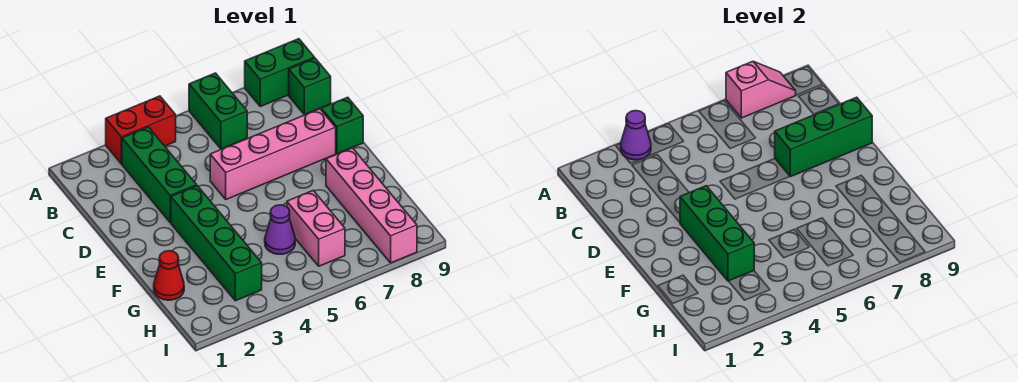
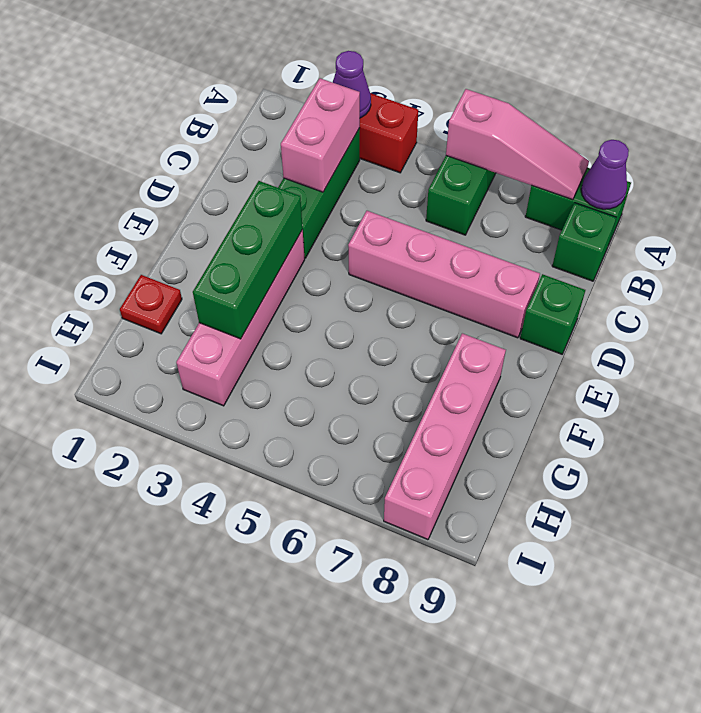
pink slope A7:A8 level 2 top 7 -> pink slope A6:A8 level 2 top 6
green brick D7:D9 level 2 -> none
green brick E3:H3 level 1 -> pink brick E3:H3 level 1
red cone G1 level 1 -> red plate G1 level 1
purple cone G5 level 1 -> purple cone A9 level 2
pink brick G6:H6 level 1 -> pink brick B3:C3 level 2

